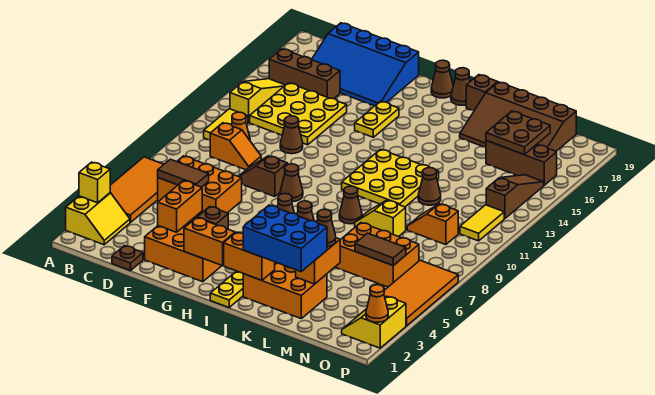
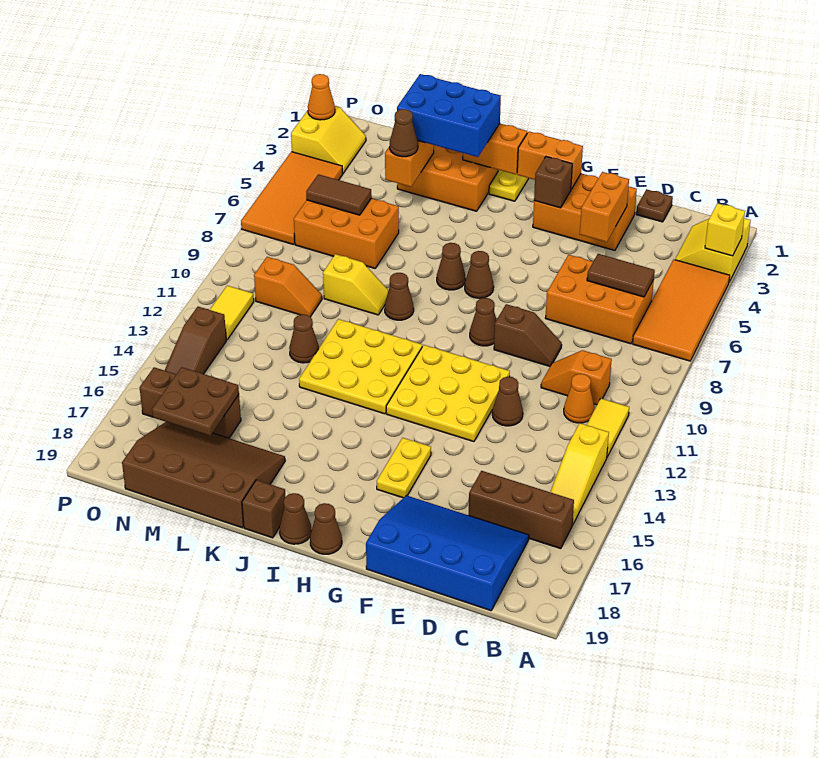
yellow plate C13:E15 level 1 -> yellow plate F11:H13 level 1

